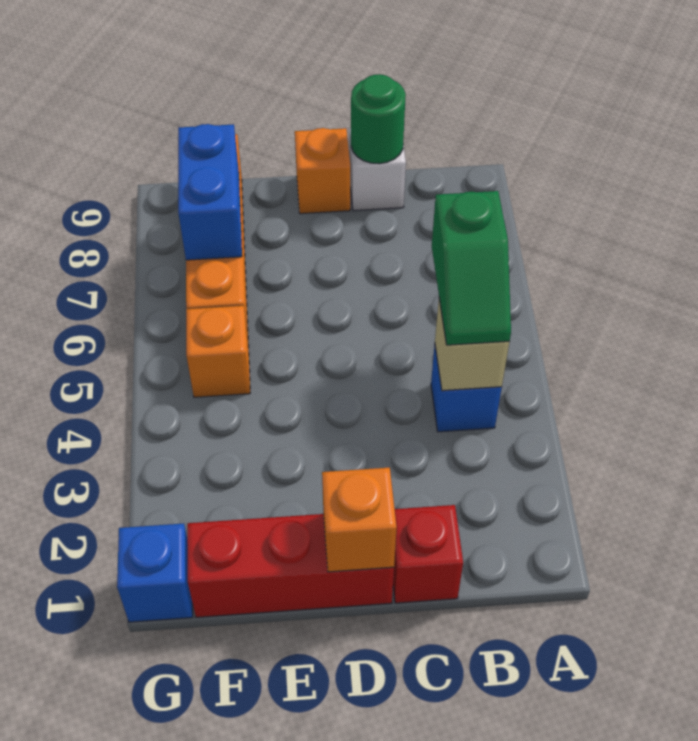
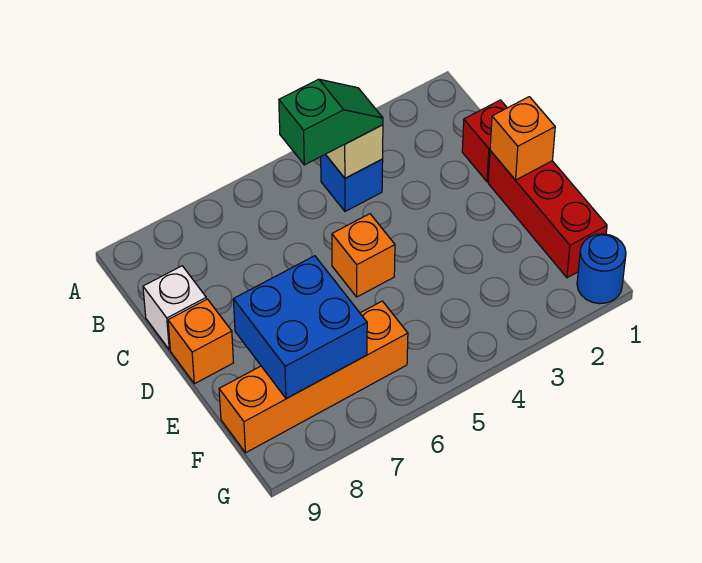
green round brick C9 level 2 -> none
orange brick F5 level 1 -> orange brick D5 level 1
blue brick F7:F8 level 2 -> blue brick E7:F8 level 2
blue brick G1 level 1 -> blue round brick G1 level 1

